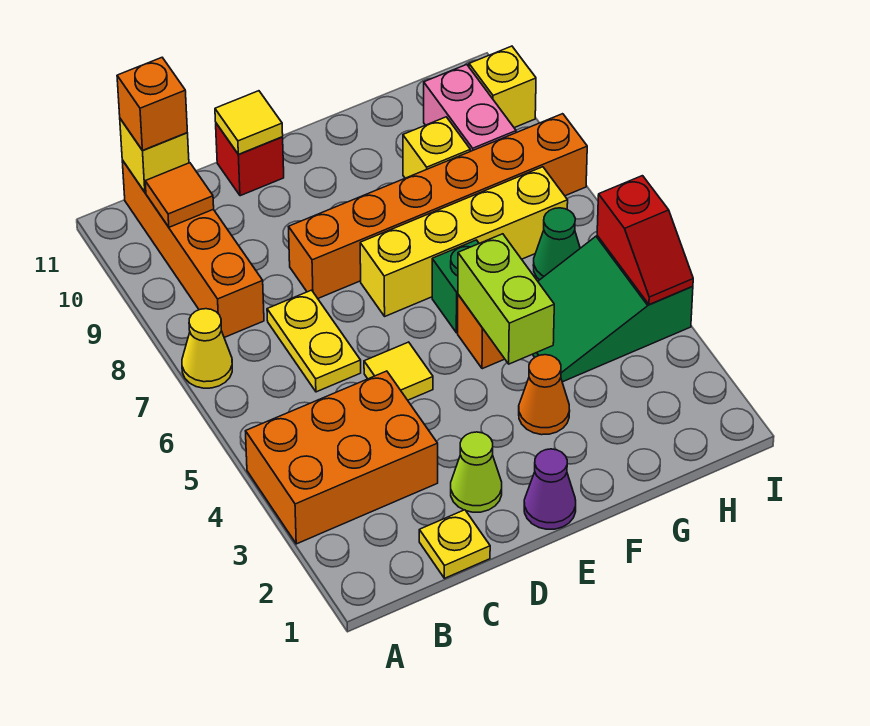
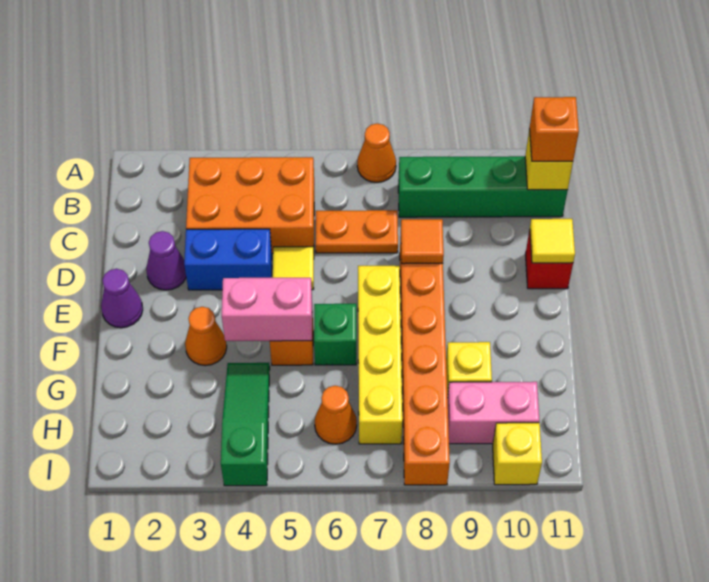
orange brick A3:C4 level 1 -> orange brick B3:C5 level 1
yellow cone A7 level 1 -> orange cone A7 level 1
orange brick B8:B11 level 1 -> green brick B8:B11 level 1
orange tile B10 level 2 -> orange tile D8 level 2
yellow plate C1 level 1 -> none
yellow plate C6:C7 level 1 -> orange plate C6:C7 level 1
lime cone D2 level 1 -> purple cone D2 level 1
none -> blue brick D3:D4 level 1
lime brick F4:F5 level 2 -> pink brick F4:F5 level 2
green slope G4:I5 level 1 top I -> green slope G4:I4 level 1 top I
green cone H6 level 1 -> orange cone H6 level 1
red slope I4:I5 level 2 top 5 -> none

